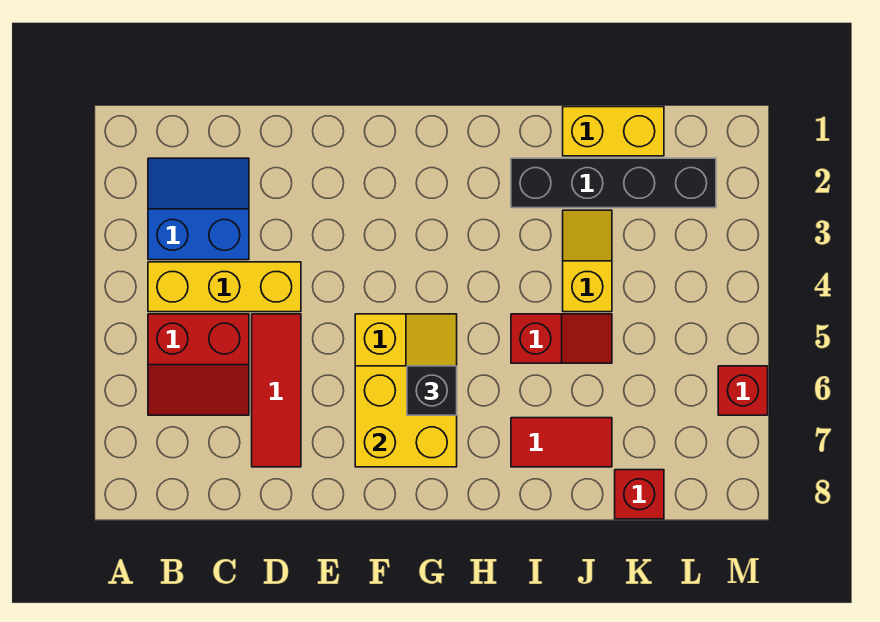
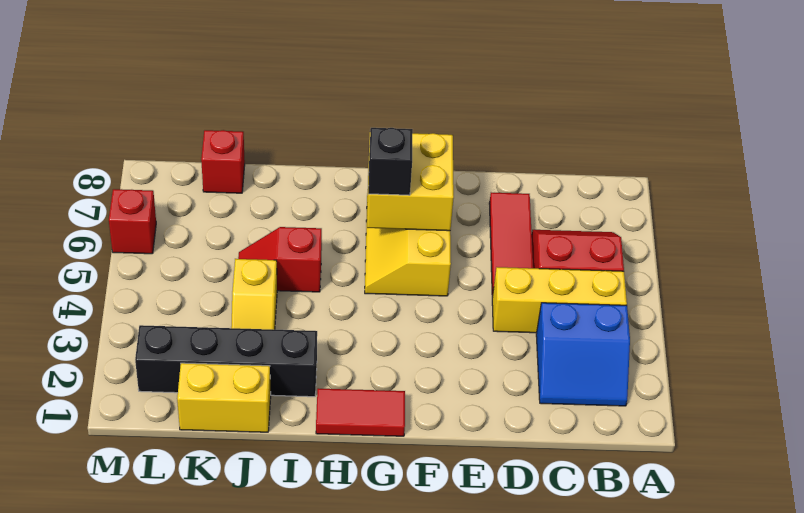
red tile I7:J7 level 1 -> red tile G1:H1 level 1

